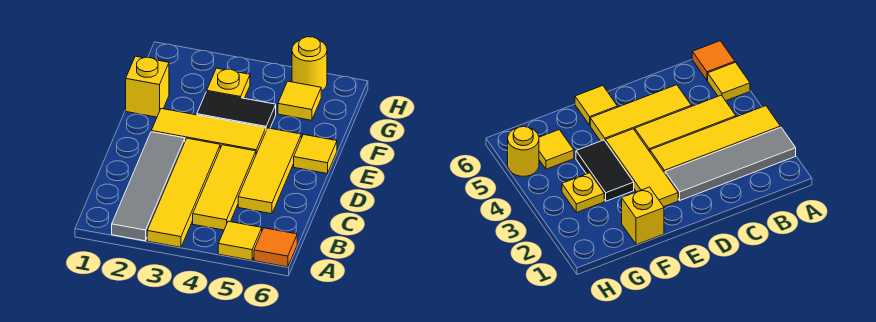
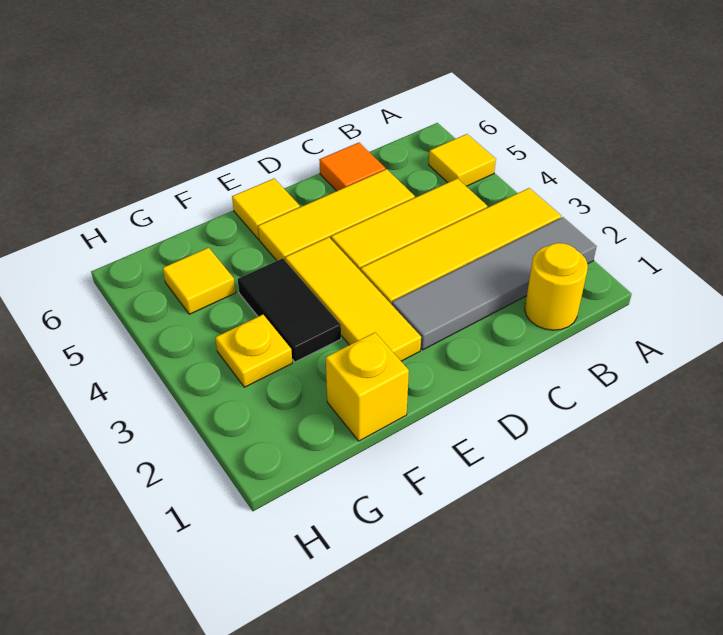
orange tile A6 level 1 -> orange tile C6 level 1
yellow round brick H5 level 1 -> yellow round brick B1 level 1

